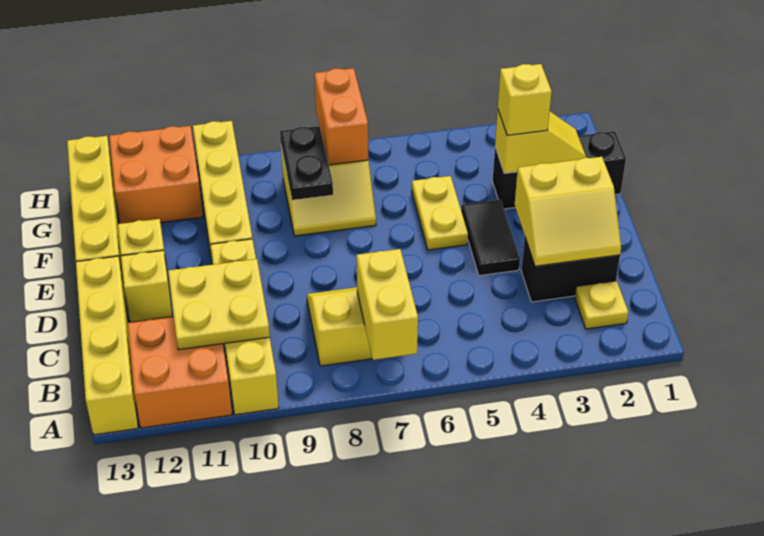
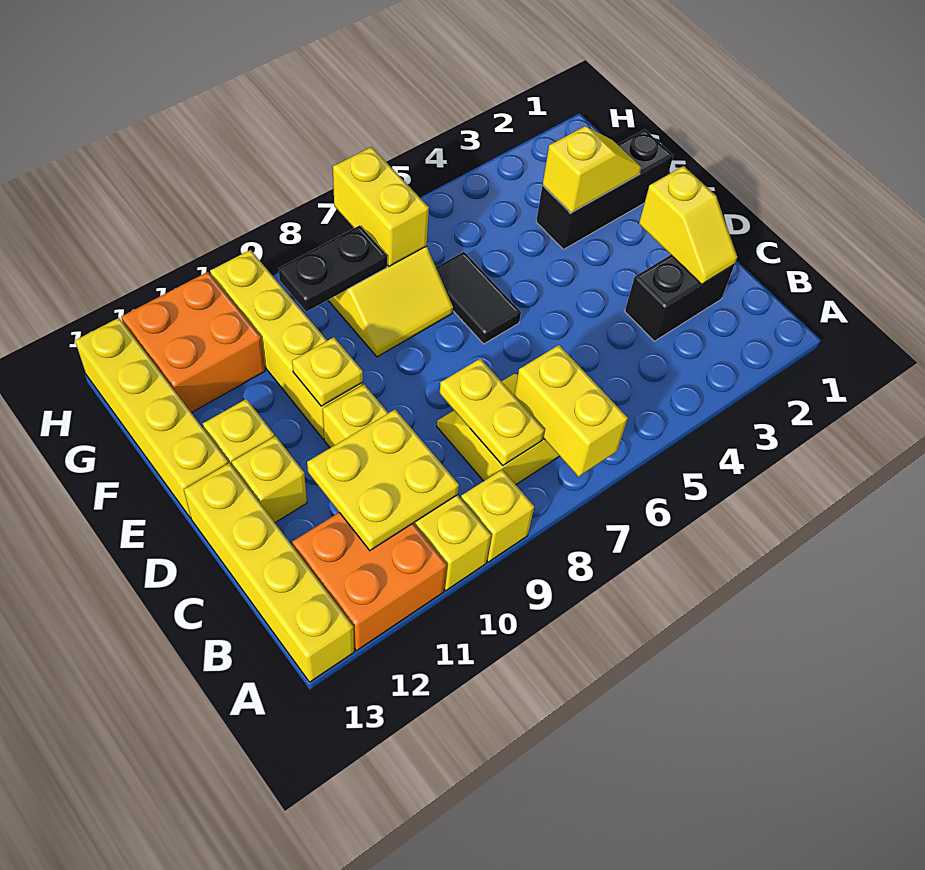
yellow plate B2 level 1 -> yellow plate E10 level 2
yellow slope C2:D3 level 2 top D -> yellow slope C2:D2 level 2 top D
black tile D4:E4 level 1 -> black tile E6:F6 level 1
yellow plate E5:F5 level 1 -> yellow plate B8:C8 level 2
yellow brick F3 level 3 -> yellow brick A9 level 1
black plate F8:G8 level 2 -> black plate G8:G9 level 2
orange brick G7:H7 level 2 -> yellow brick G7:H7 level 2

